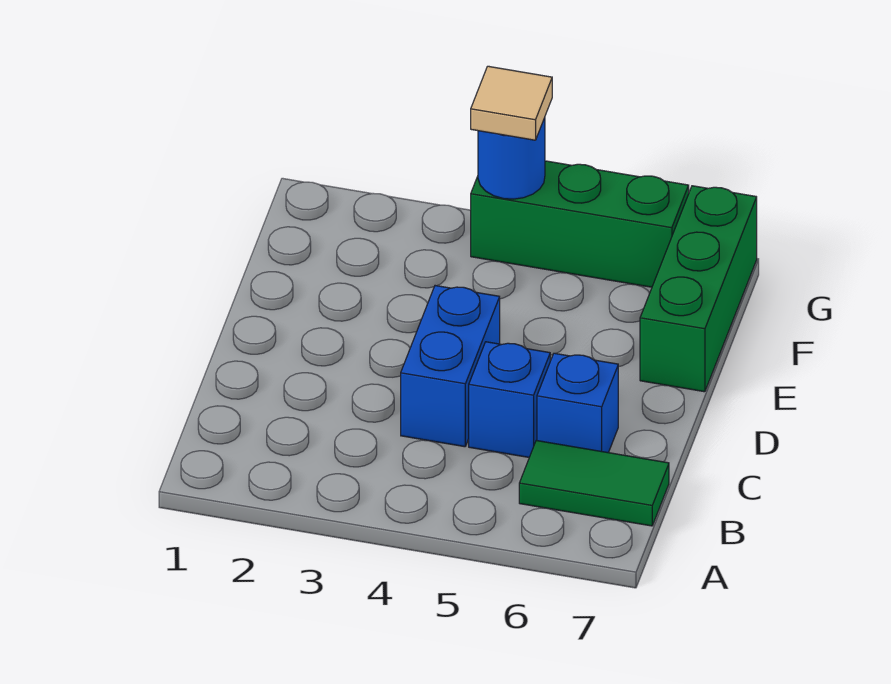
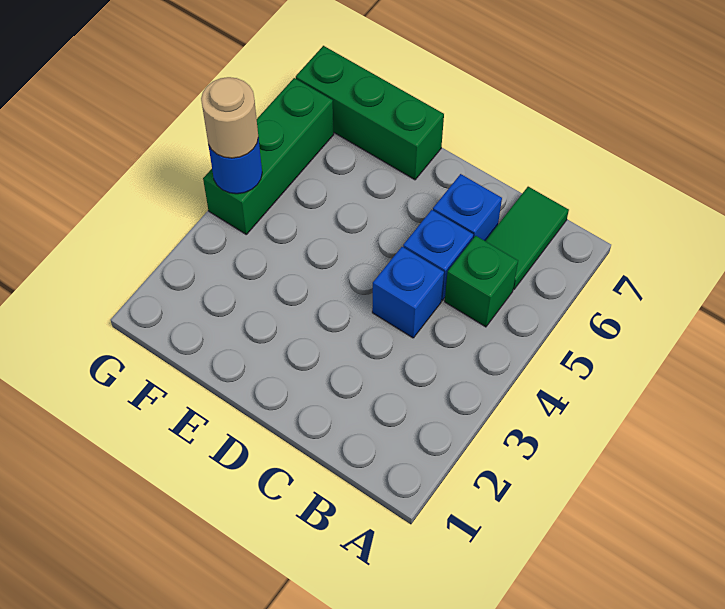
none -> green brick B5 level 1
blue brick C4:D4 level 1 -> blue brick C4 level 1
tan tile G4 level 3 -> tan round brick G4 level 3

